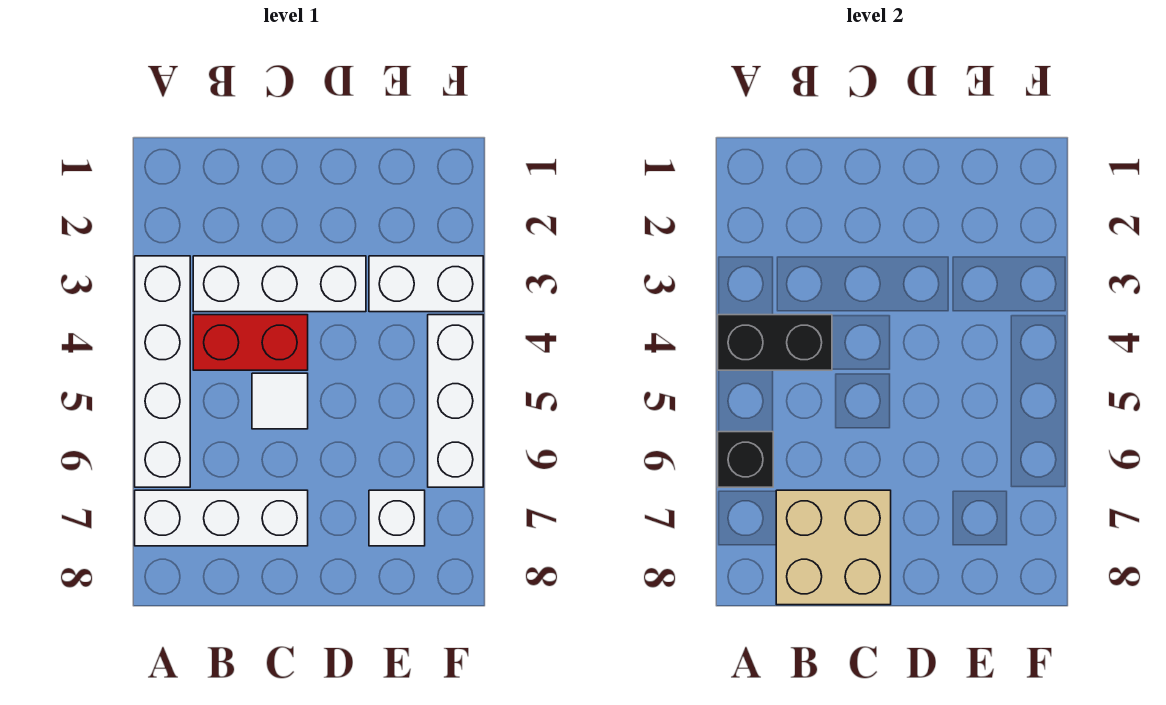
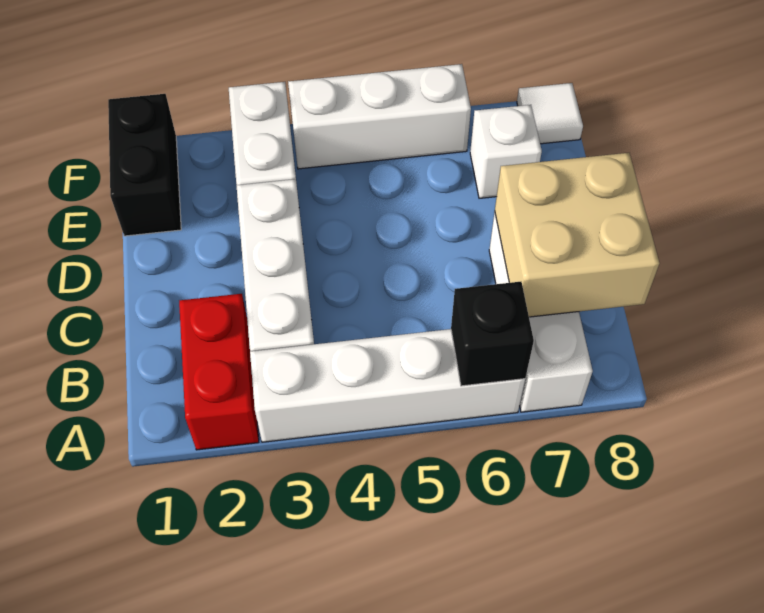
black brick A4:B4 level 2 -> black brick E1:F1 level 1
red brick B4:C4 level 1 -> red brick A2:B2 level 1
white tile C5 level 1 -> white tile F8 level 1

